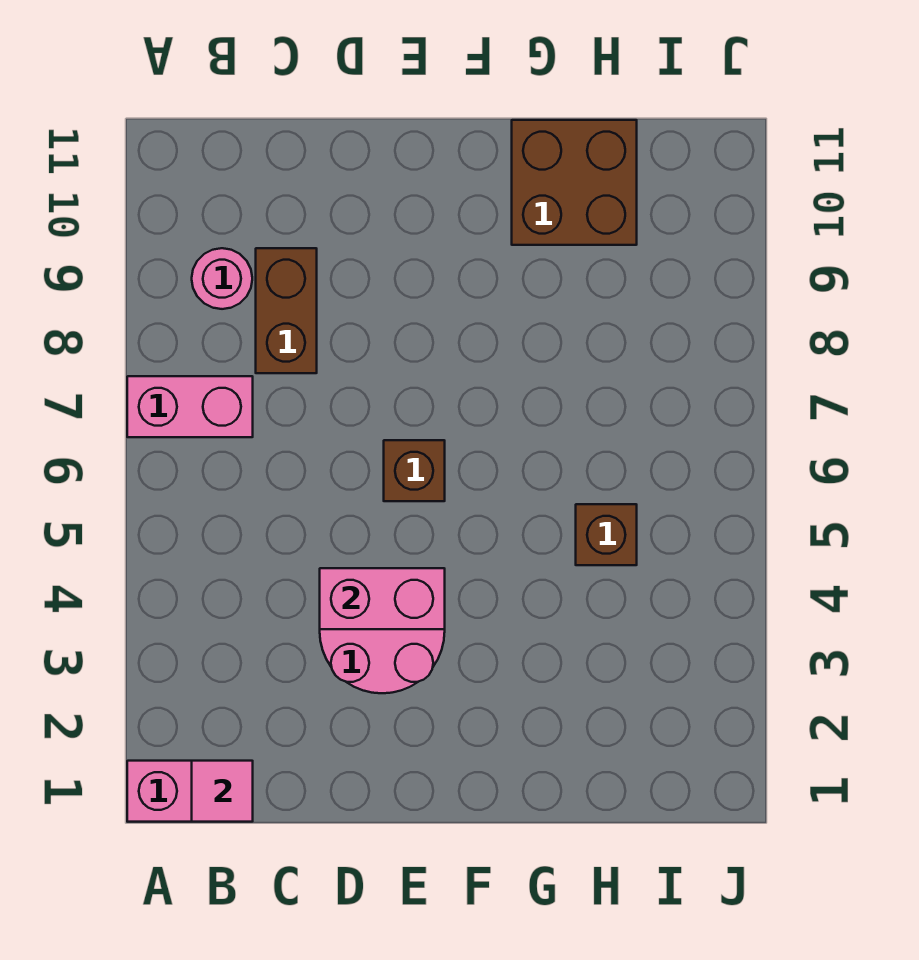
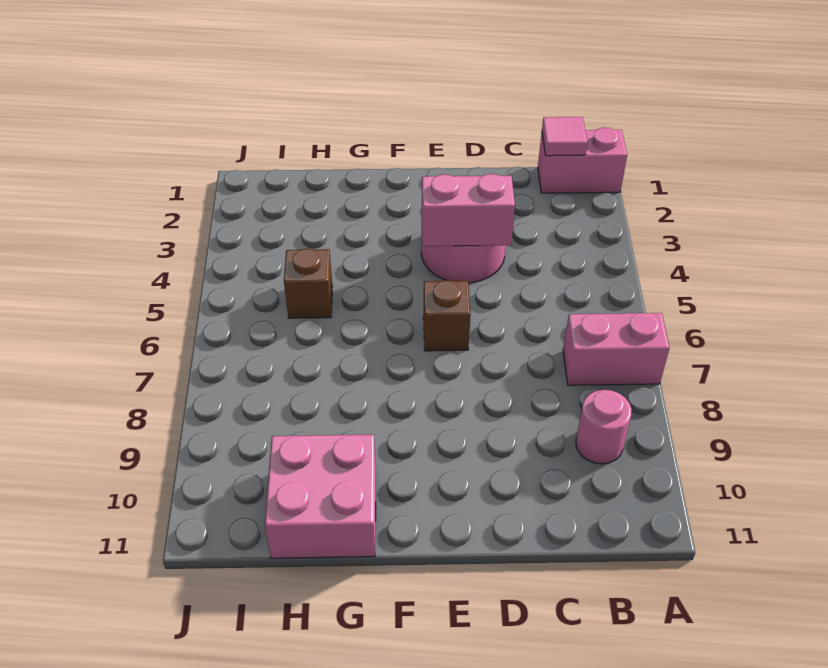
brown brick C8:C9 level 1 -> none
brown brick G10:H11 level 1 -> pink brick G10:H11 level 1

